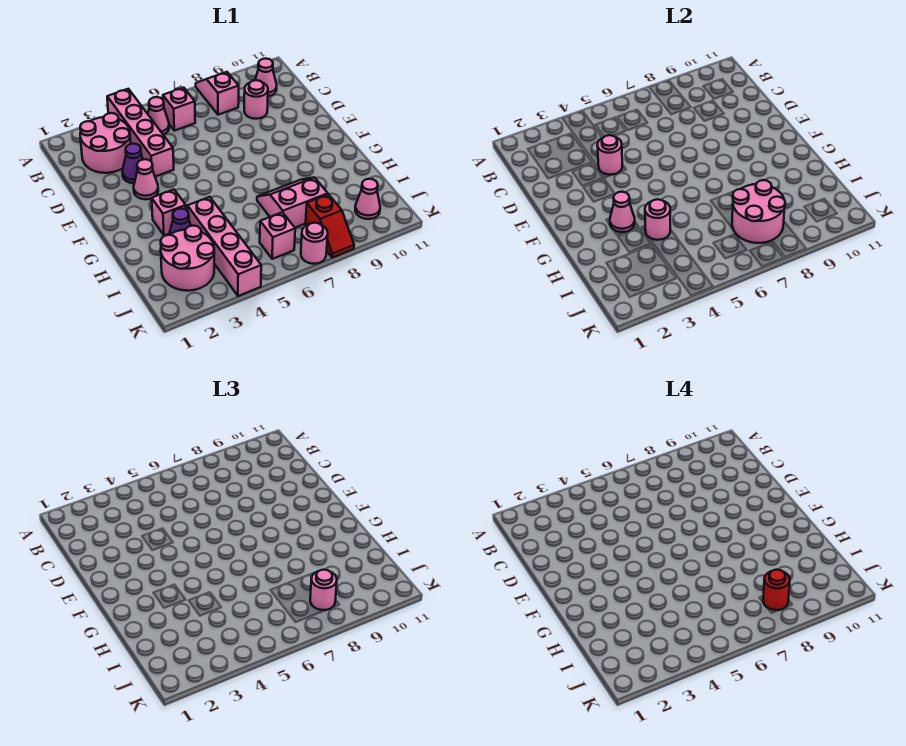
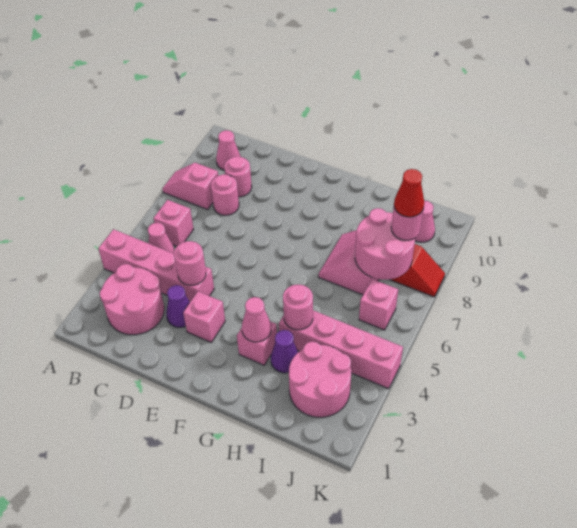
pink cone E3 level 1 -> pink brick E3 level 1
red round brick J8 level 4 -> red cone J8 level 4
pink round brick K7 level 1 -> pink round brick C8 level 1

